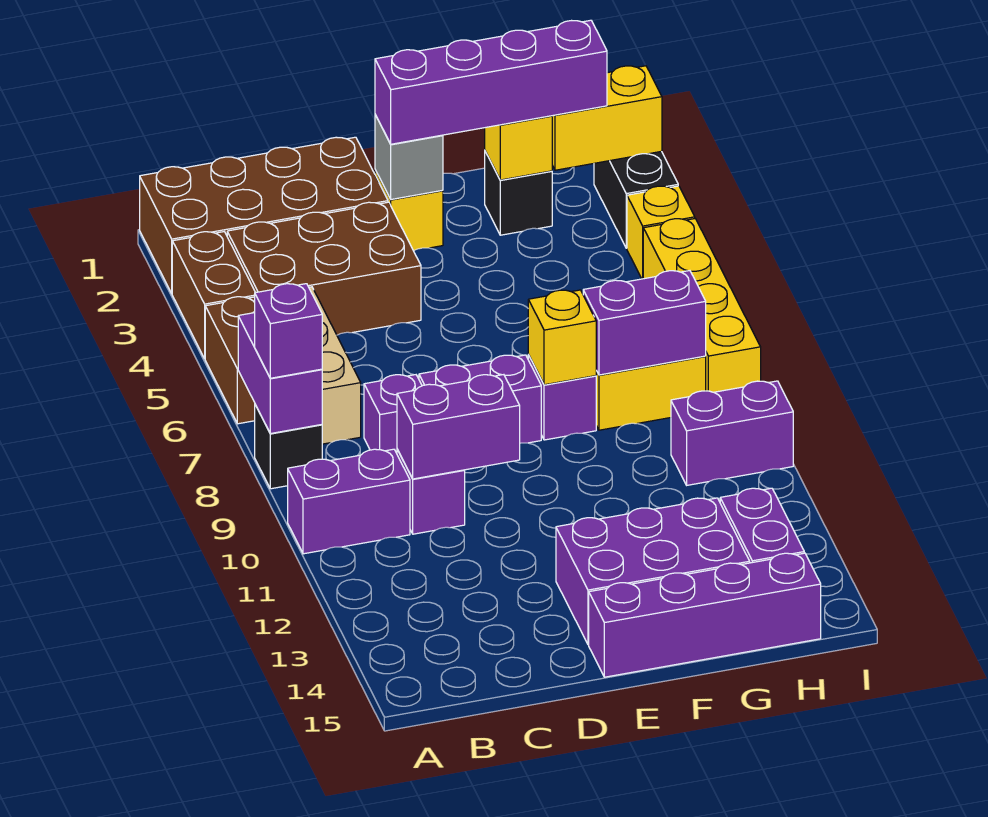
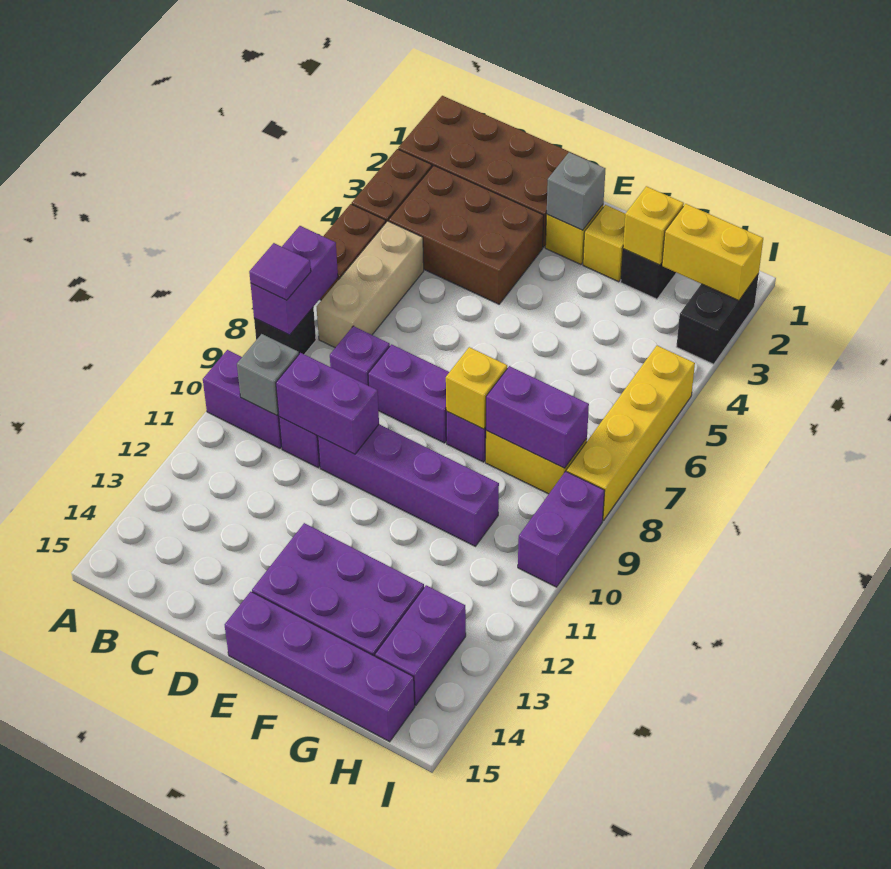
purple brick A8 level 3 -> purple tile A8 level 3
none -> grey brick B10 level 2
purple brick E2:H2 level 3 -> purple brick D10:G10 level 1
purple brick H10:I10 level 1 -> purple brick I9:I10 level 1
yellow brick I4 level 1 -> yellow brick F2 level 1

